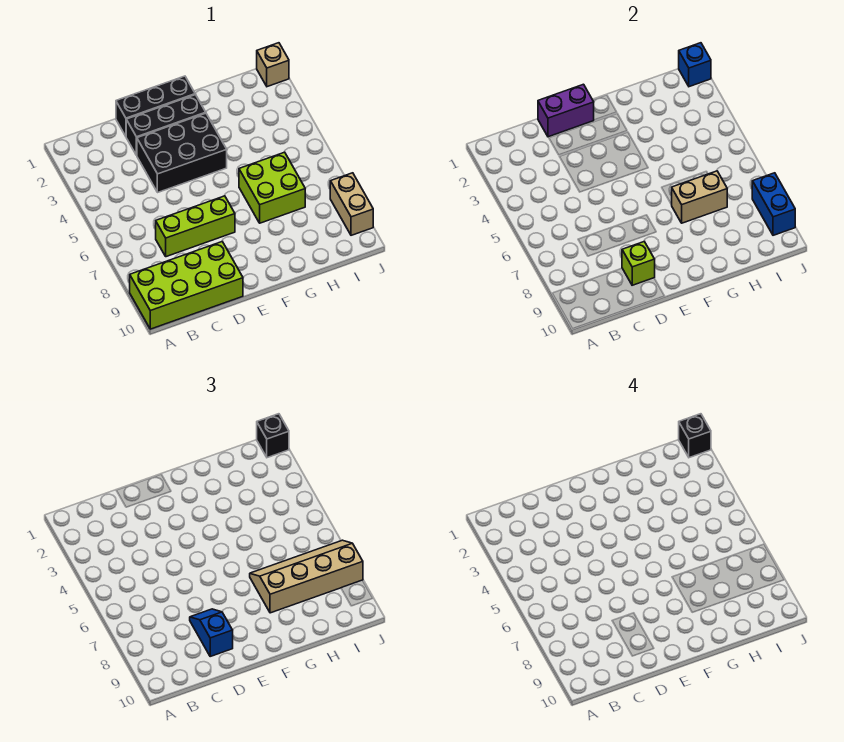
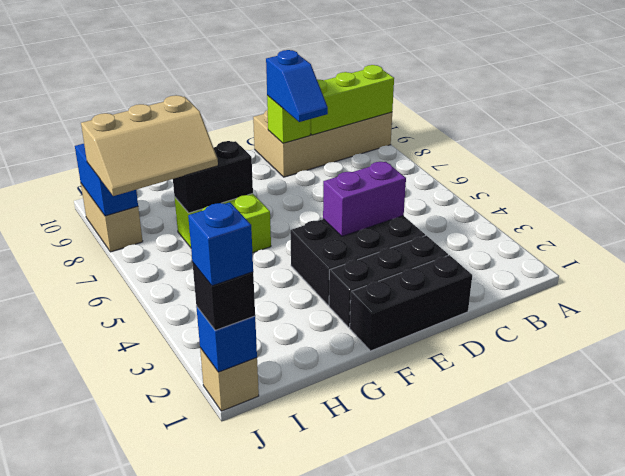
lime brick A9:D10 level 1 -> tan brick A9:D10 level 1
lime brick C7:E7 level 1 -> lime brick A9:C9 level 2
purple brick D1:E1 level 2 -> purple brick D4:E4 level 2
tan brick G7:H7 level 2 -> black brick G7:H7 level 2
tan slope G7:J8 level 3 top 8 -> tan slope H7:J8 level 3 top 8
black brick J1 level 4 -> blue brick J1 level 4

